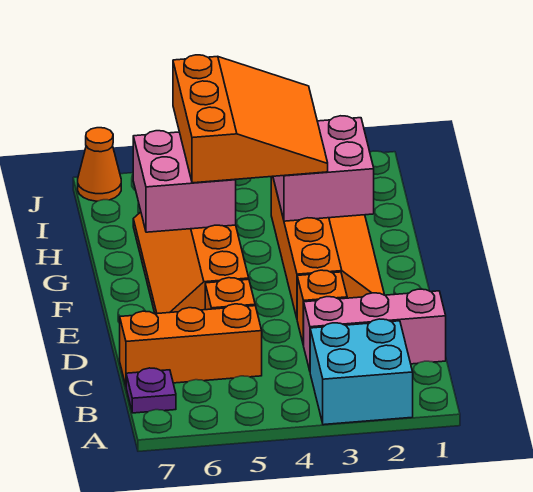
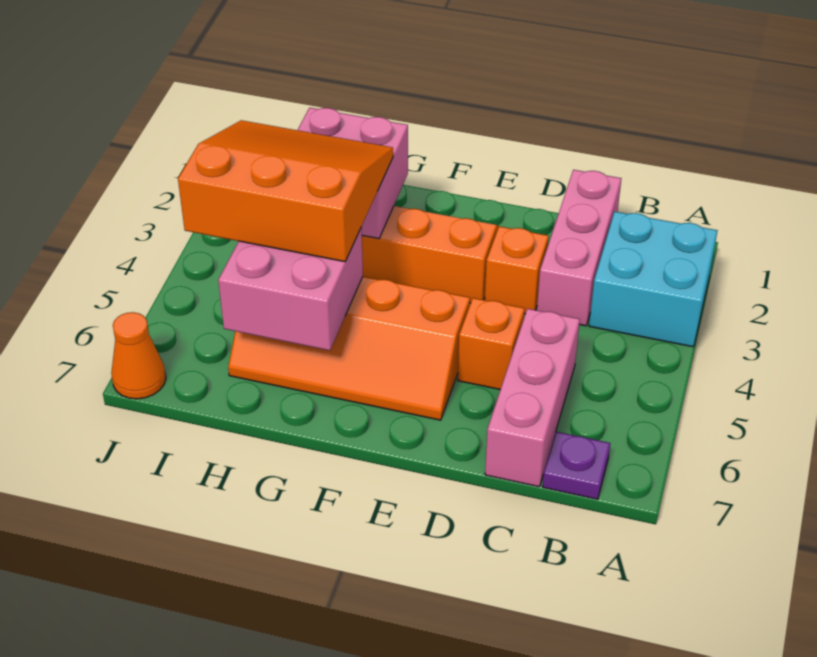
orange brick C5:C7 level 1 -> pink brick C5:C7 level 1

